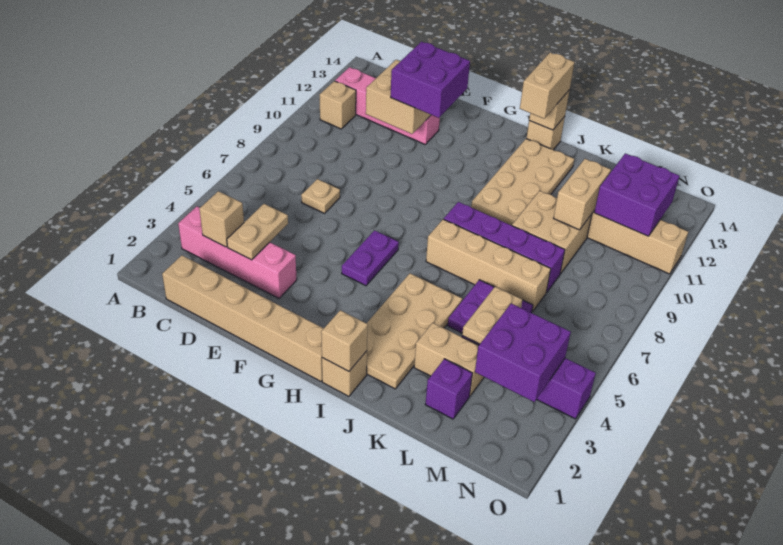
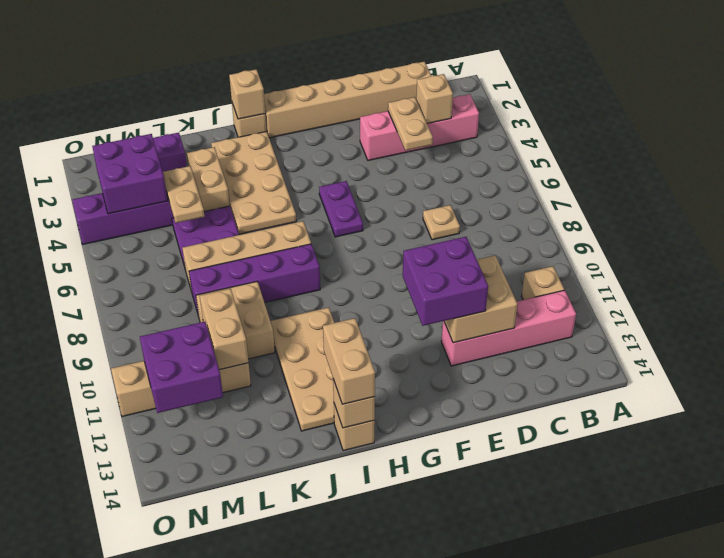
tan brick K3:L3 level 1 -> tan brick K3:K4 level 1

